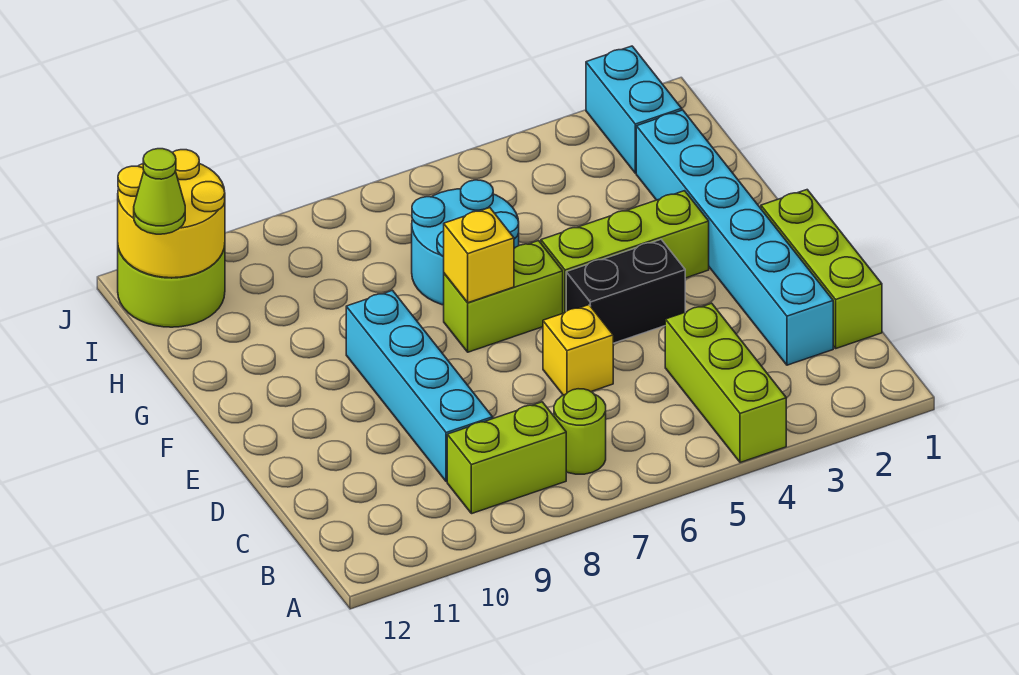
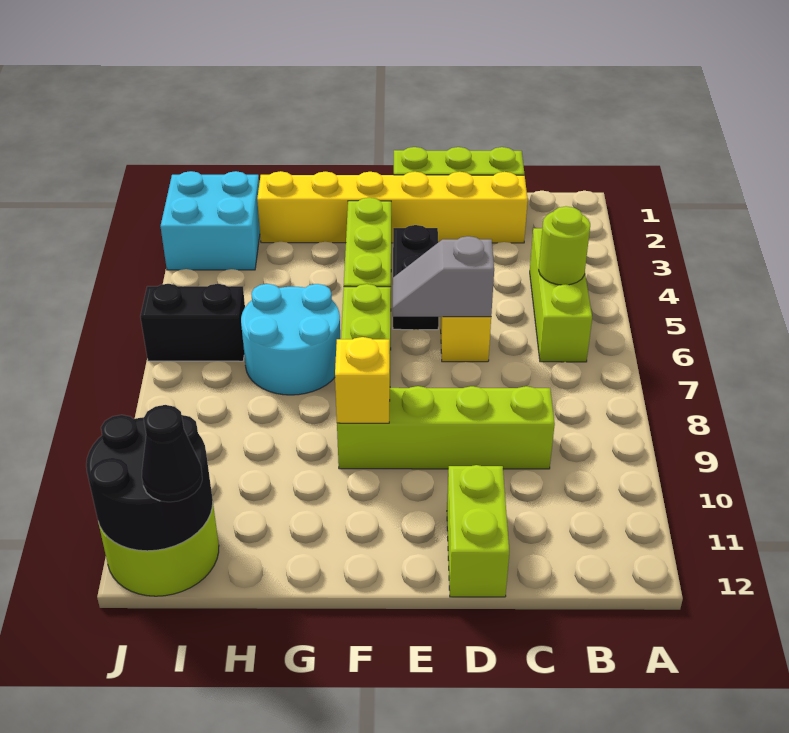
lime brick A4:C4 level 1 -> lime brick B4:B6 level 1
lime round brick B7 level 1 -> lime round brick B5 level 2
lime brick B8:B9 level 1 -> lime brick D11:D12 level 1
cyan brick C2:H2 level 1 -> yellow brick C2:H2 level 1
cyan brick C9:F9 level 1 -> lime brick C9:F9 level 1
none -> grey slope D6:E6 level 2 top D
yellow brick F7 level 2 -> yellow brick F9 level 2
cyan brick I2:J2 level 1 -> cyan brick I2:J3 level 1
none -> black brick I6:J6 level 1
yellow round brick I11:J12 level 2 -> black round brick I11:J12 level 2
lime cone I12 level 3 -> black cone I12 level 3

